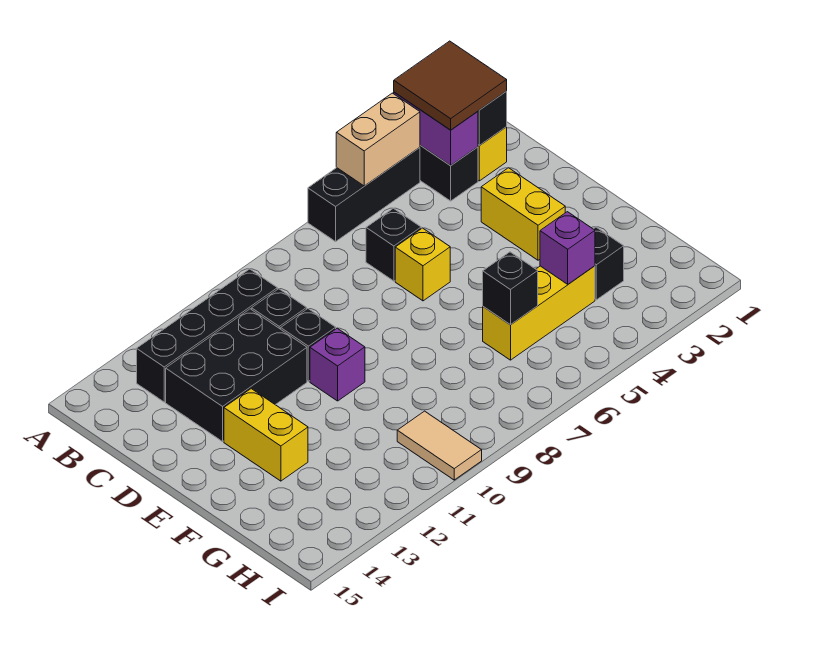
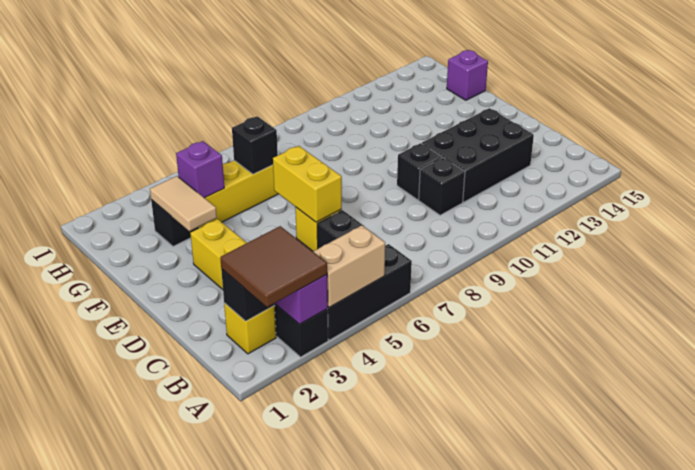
black brick B10:B13 level 1 -> none
purple brick E10 level 1 -> purple brick G15 level 1
yellow brick E13:F13 level 1 -> yellow brick D6:E6 level 2
tan tile H10:I10 level 1 -> tan tile F3:G3 level 2

